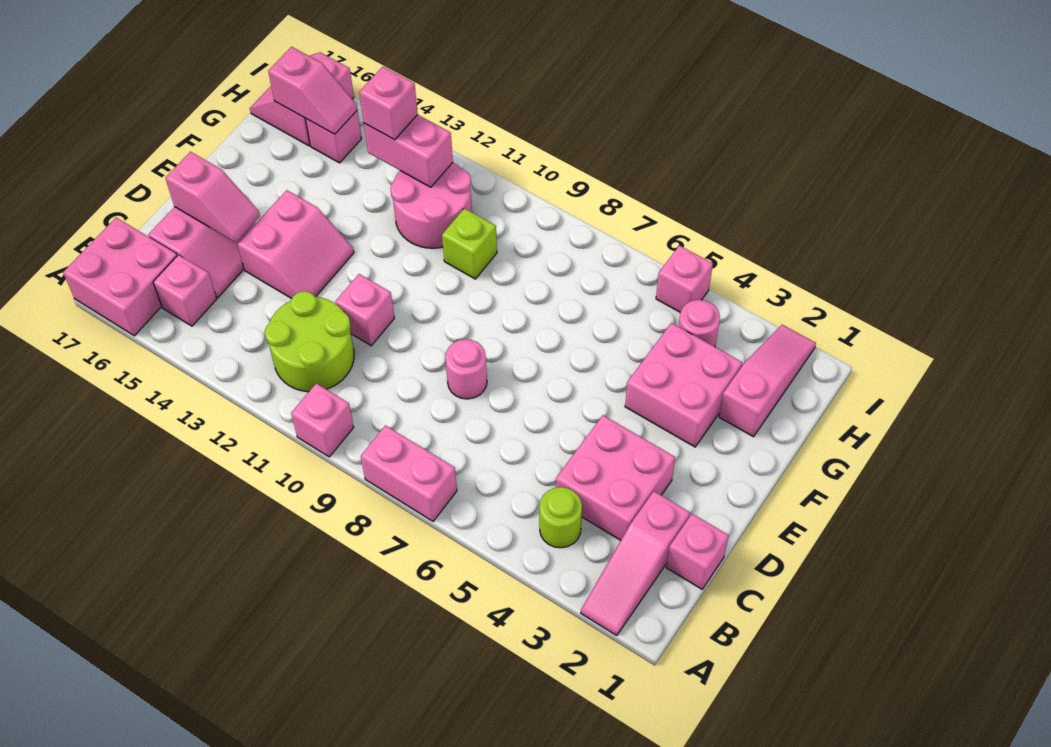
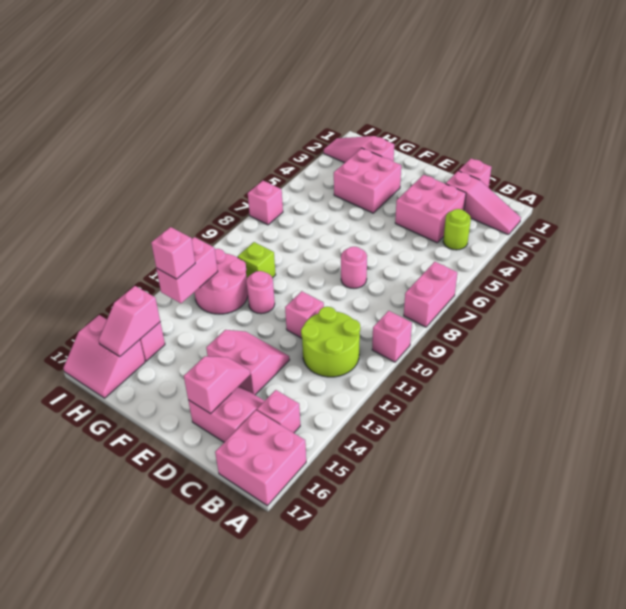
pink round brick H4 level 1 -> pink round brick F11 level 1
pink slope H15:H16 level 2 top 16 -> pink slope H15:H16 level 2 top 15
pink brick I5 level 1 -> pink brick I7 level 1

